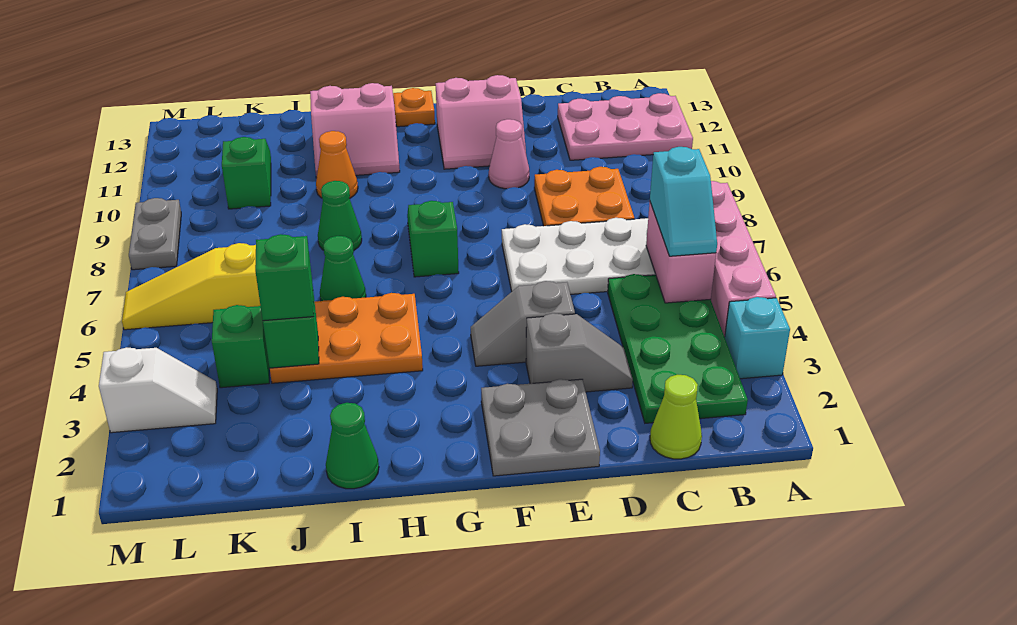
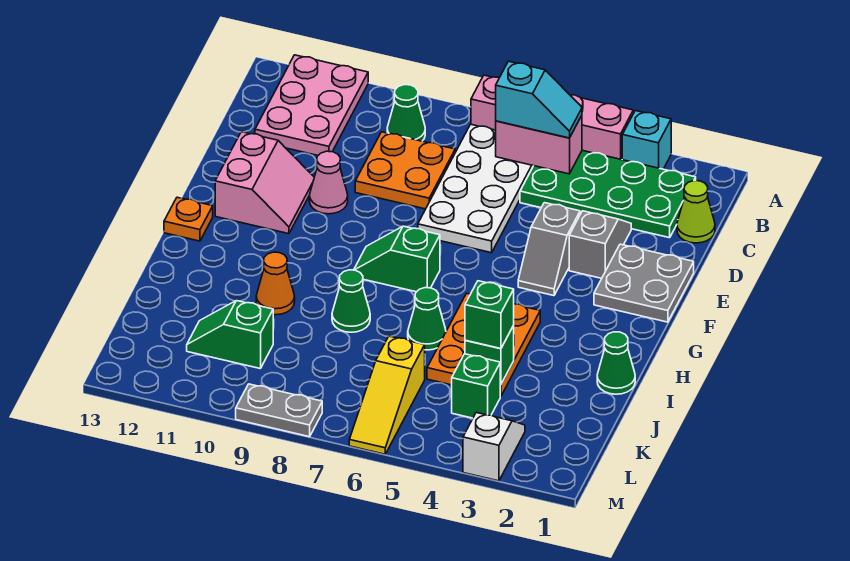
none -> green cone B9 level 1
pink slope H11:I12 level 1 top 12 -> none

